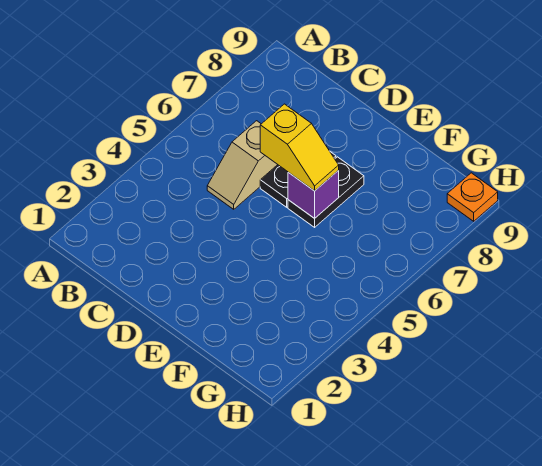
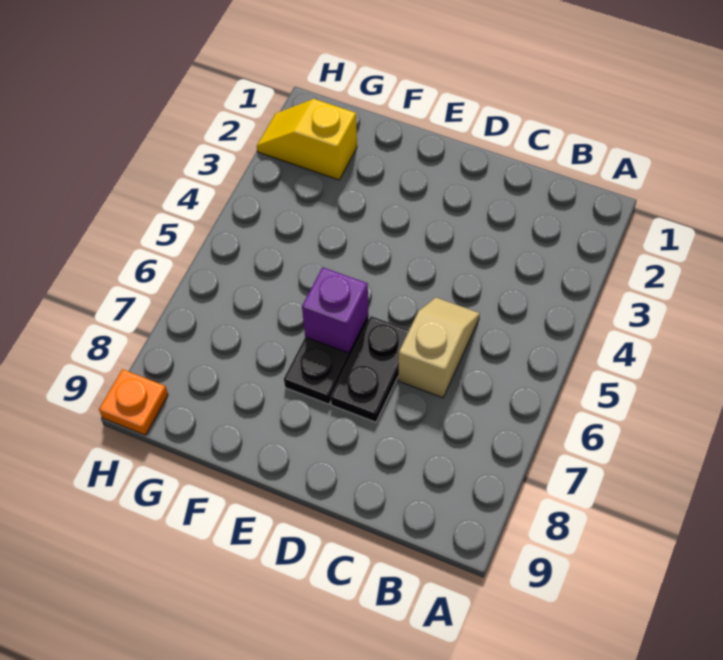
yellow slope D6:E6 level 3 top D -> yellow slope G2:H2 level 1 top G

